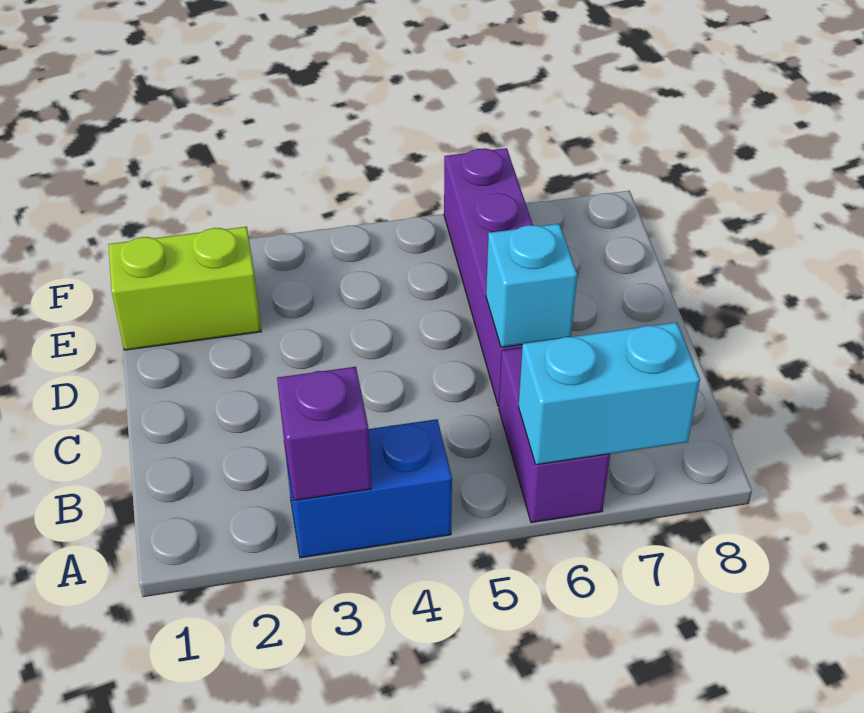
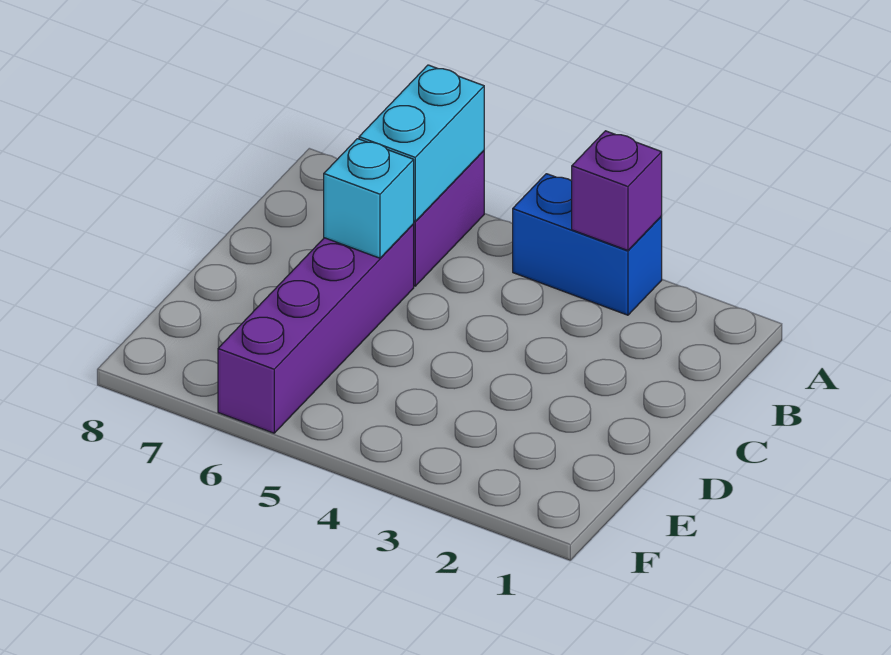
cyan brick A6:A7 level 2 -> cyan brick A6:B6 level 2
lime brick E1:E2 level 1 -> none

